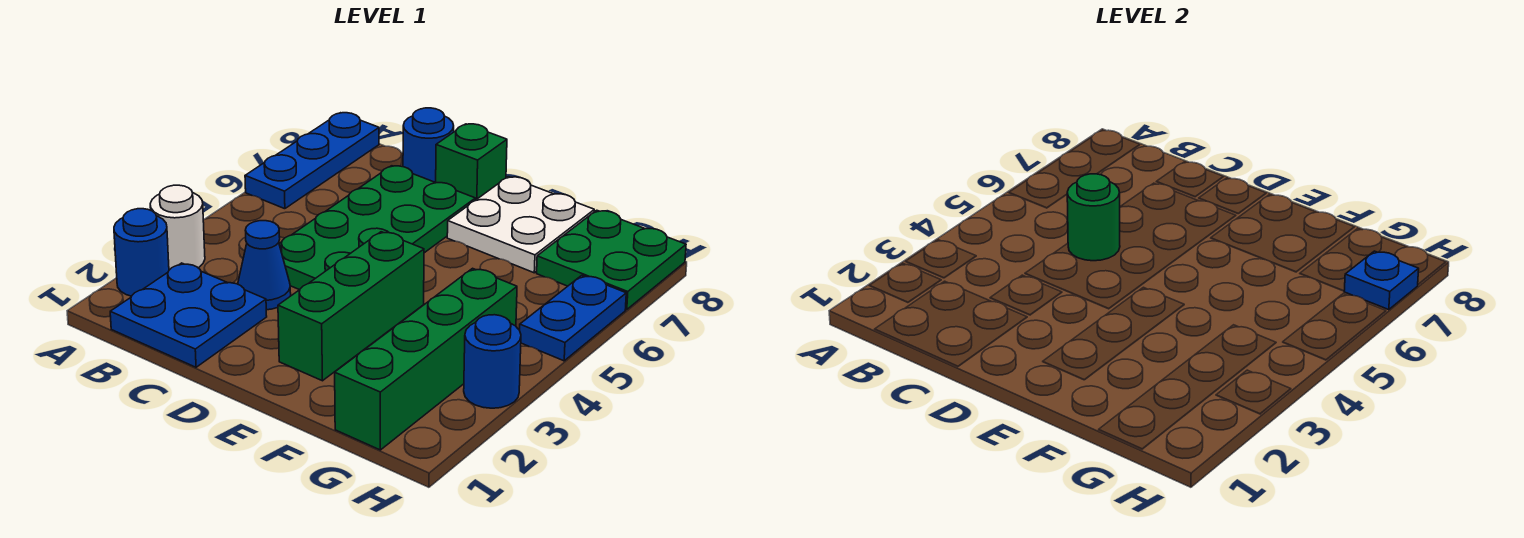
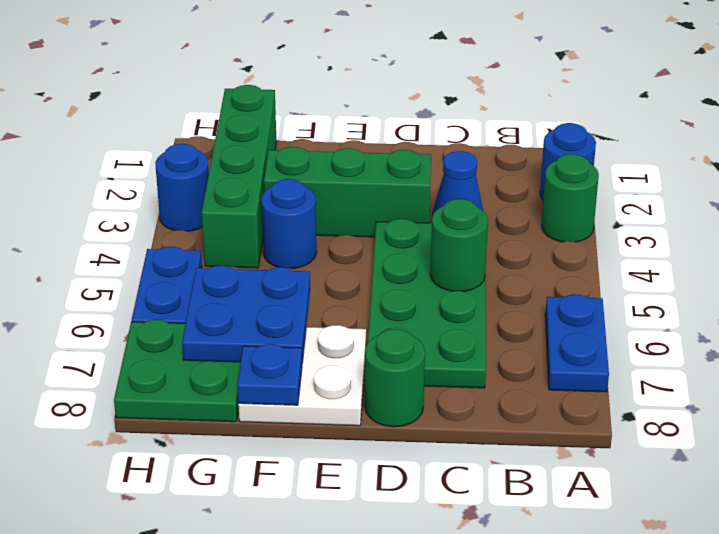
white round brick A3 level 1 -> green round brick A3 level 1
blue plate A6:A8 level 1 -> blue plate A6:A7 level 1
blue plate B1:C2 level 1 -> blue plate F6:G7 level 2
blue round brick C8 level 1 -> blue round brick F4 level 1
green brick D8 level 1 -> green round brick D8 level 1
green brick E2:E4 level 1 -> green brick D3:F3 level 1
blue plate H7 level 2 -> blue plate F8 level 2

